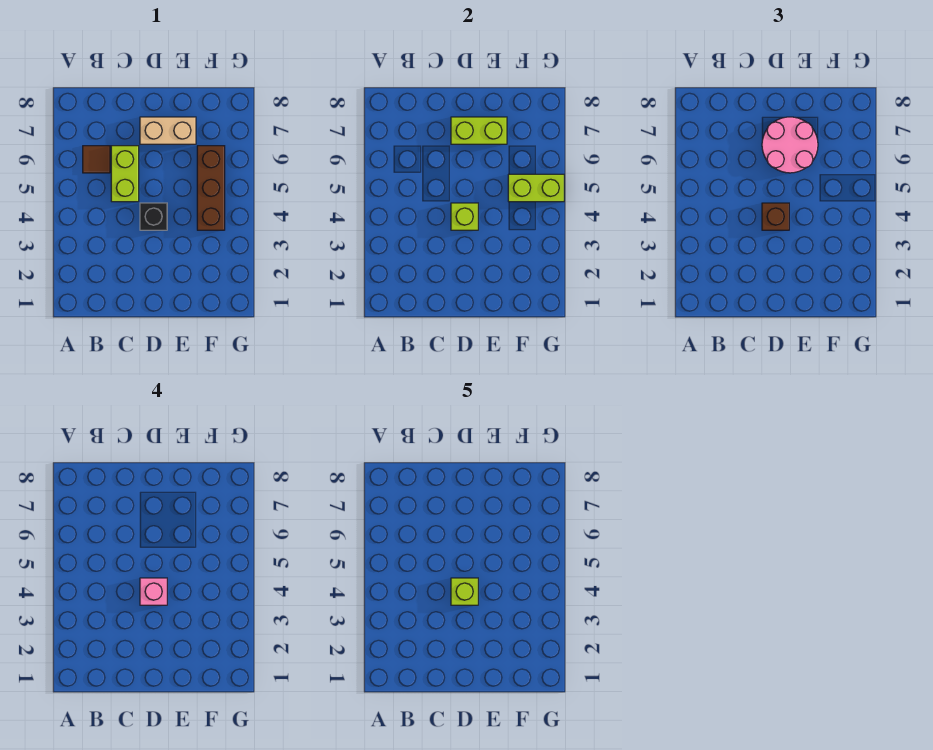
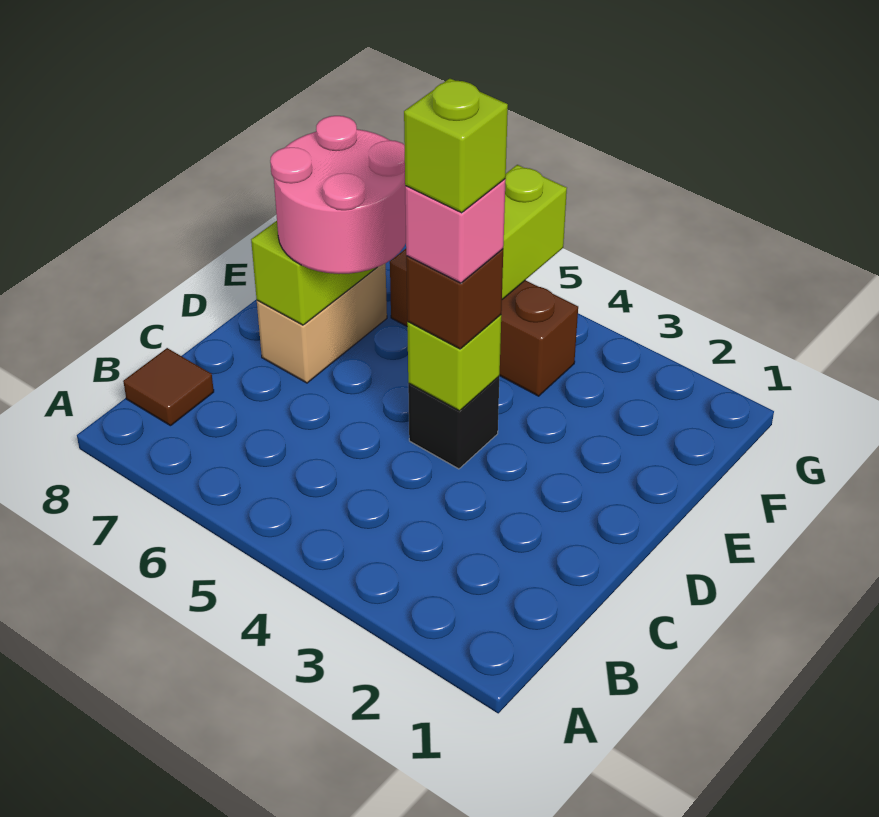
brown tile B6 level 1 -> brown tile B8 level 1
lime brick C5:C6 level 1 -> none

